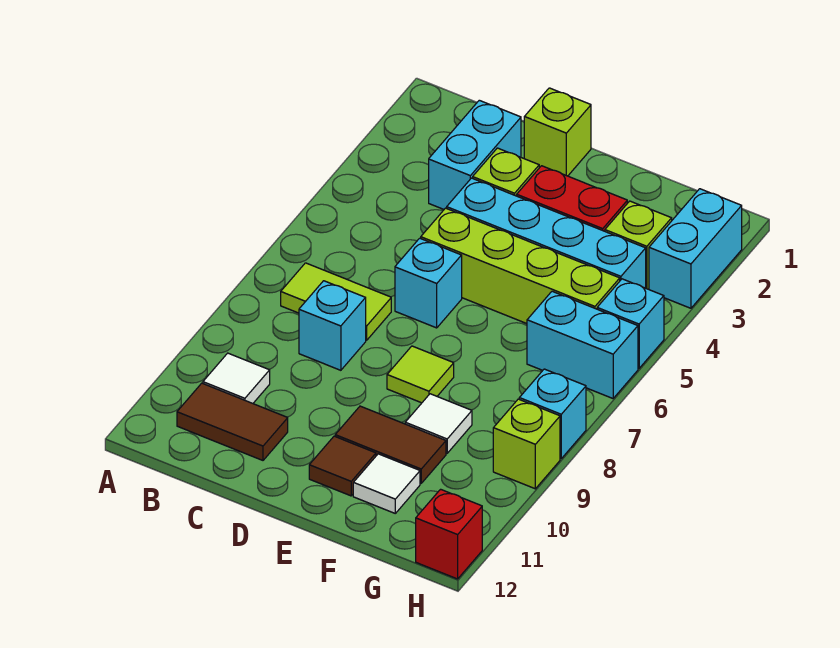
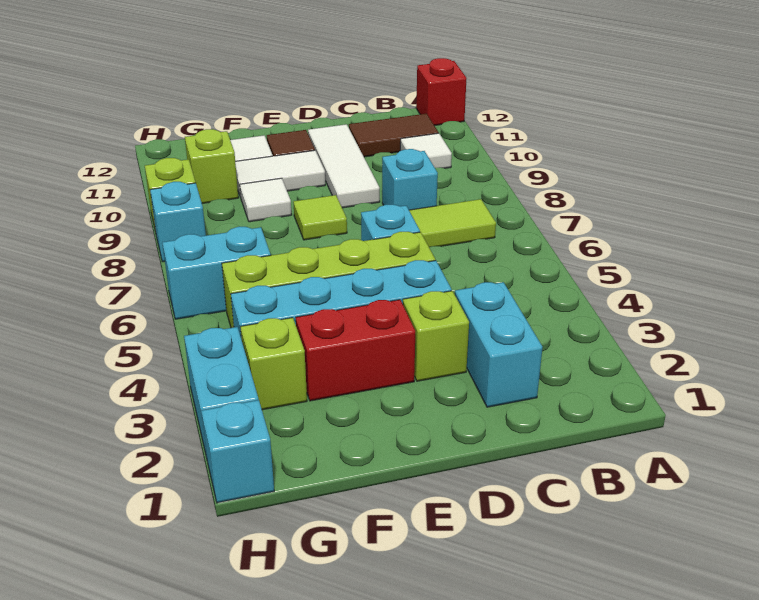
lime brick D1 level 1 -> lime brick G10 level 1
none -> white tile D9:D11 level 1
brown tile E10:F10 level 1 -> white tile E10:F10 level 1
cyan brick H5 level 1 -> cyan brick H1 level 1
red brick H12 level 1 -> red brick A12 level 1

